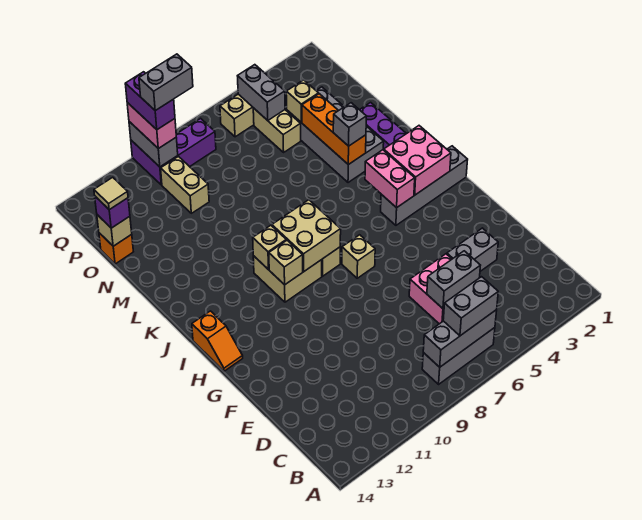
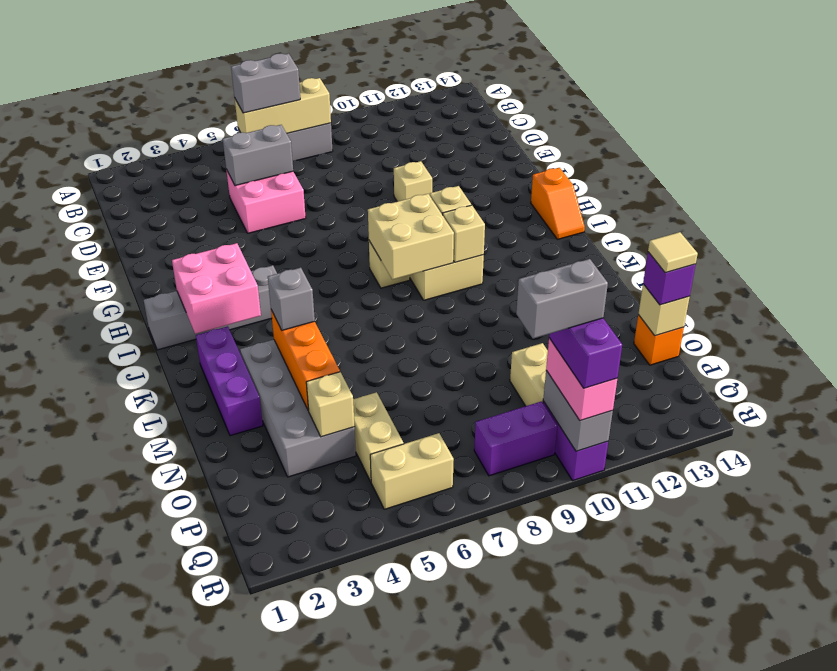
grey brick B6:B8 level 2 -> tan brick B6:B8 level 2
grey brick E3:E4 level 1 -> none
tan brick H7 level 1 -> tan brick F10 level 1
orange slope H14:I14 level 1 top I -> orange slope H14:I14 level 1 top H
pink brick I4:J4 level 2 -> none
grey brick P5:Q5 level 2 -> none

